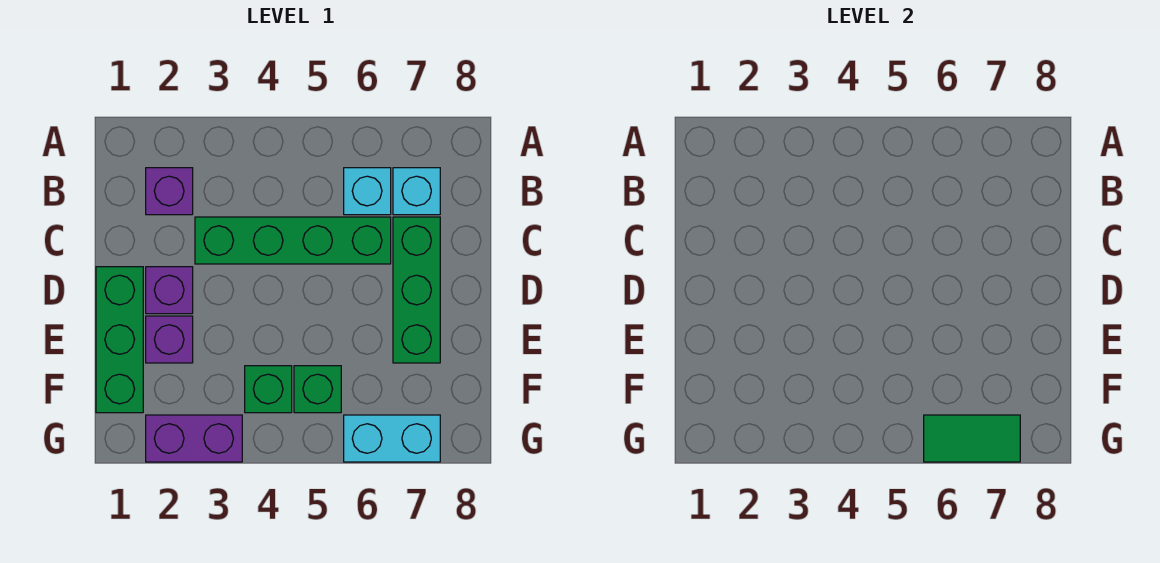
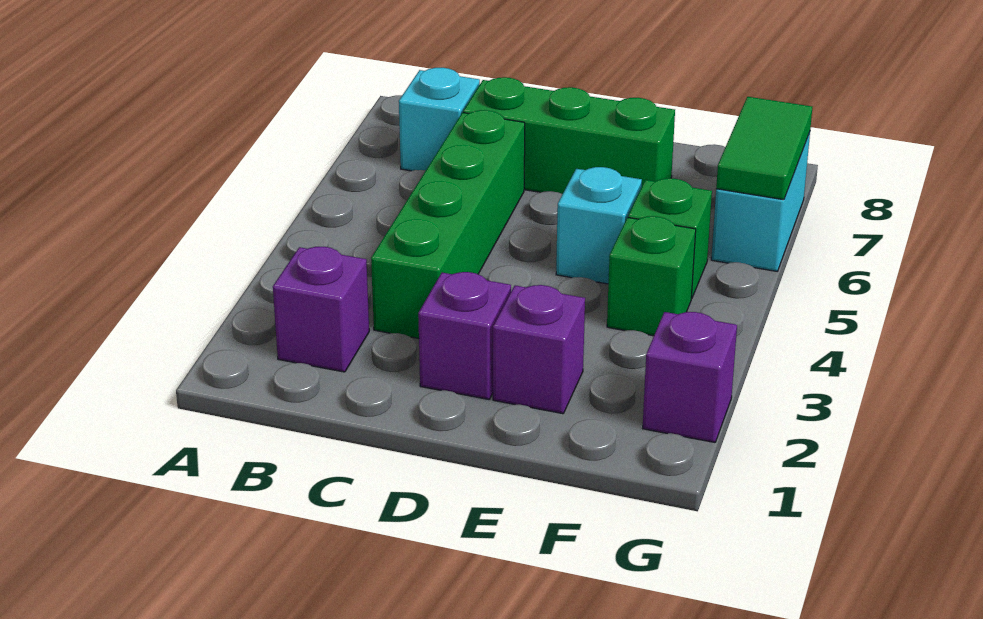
cyan brick B6 level 1 -> cyan brick E5 level 1
green brick D1:F1 level 1 -> none
purple brick G2:G3 level 1 -> purple brick G2 level 1

